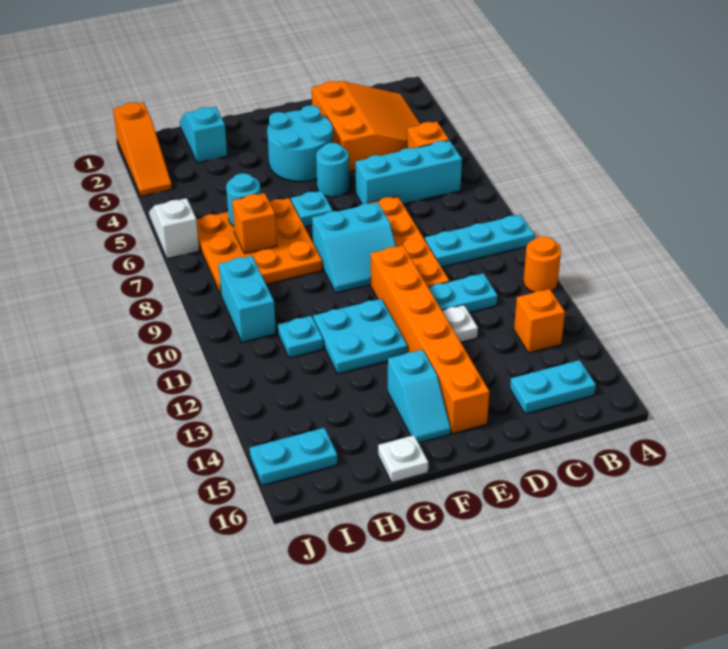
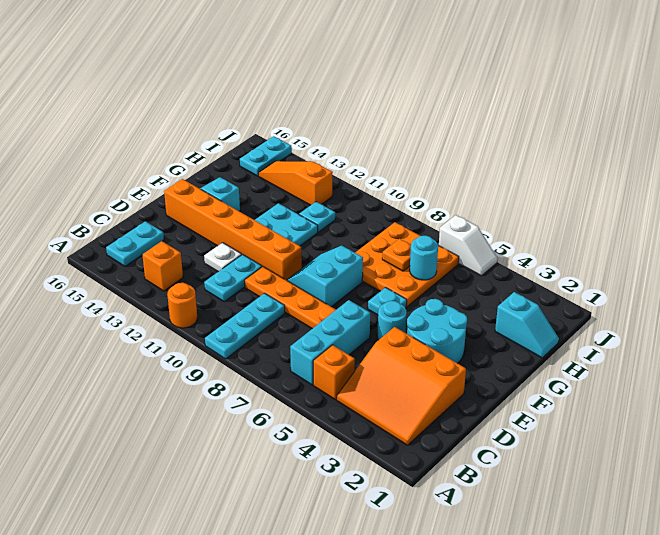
white plate G16 level 1 -> none
orange brick H7 level 2 -> orange plate H7 level 2
cyan brick I9:I10 level 1 -> none
orange slope J1:J3 level 1 top 1 -> orange slope I12:I14 level 1 top 12

